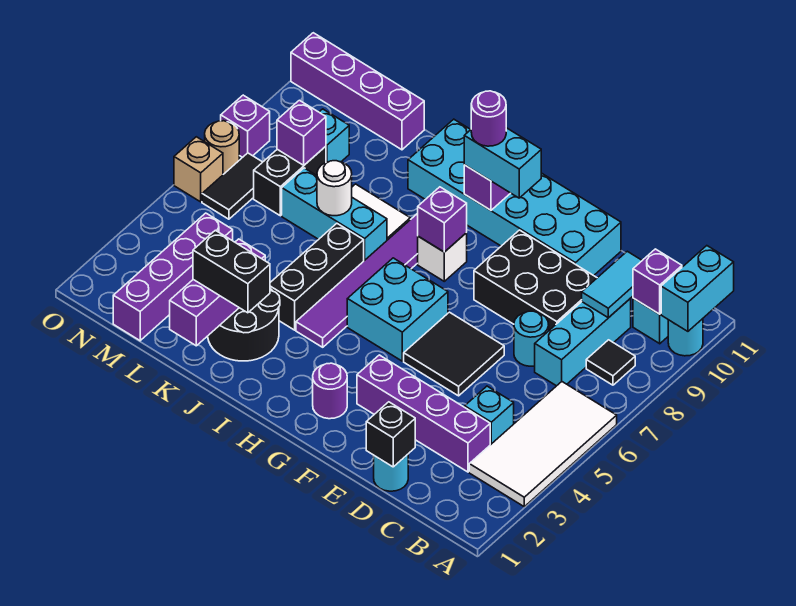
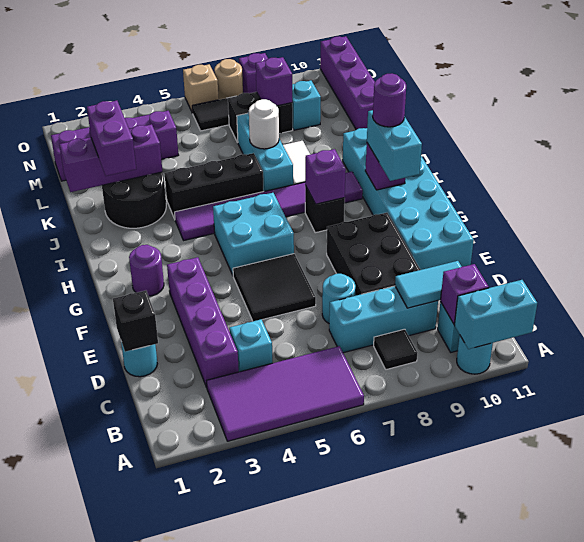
white tile A3:B6 level 1 -> purple tile A3:B6 level 1
white brick H8 level 1 -> black brick H8 level 1
black brick J2:K2 level 3 -> purple brick J2:K2 level 3

